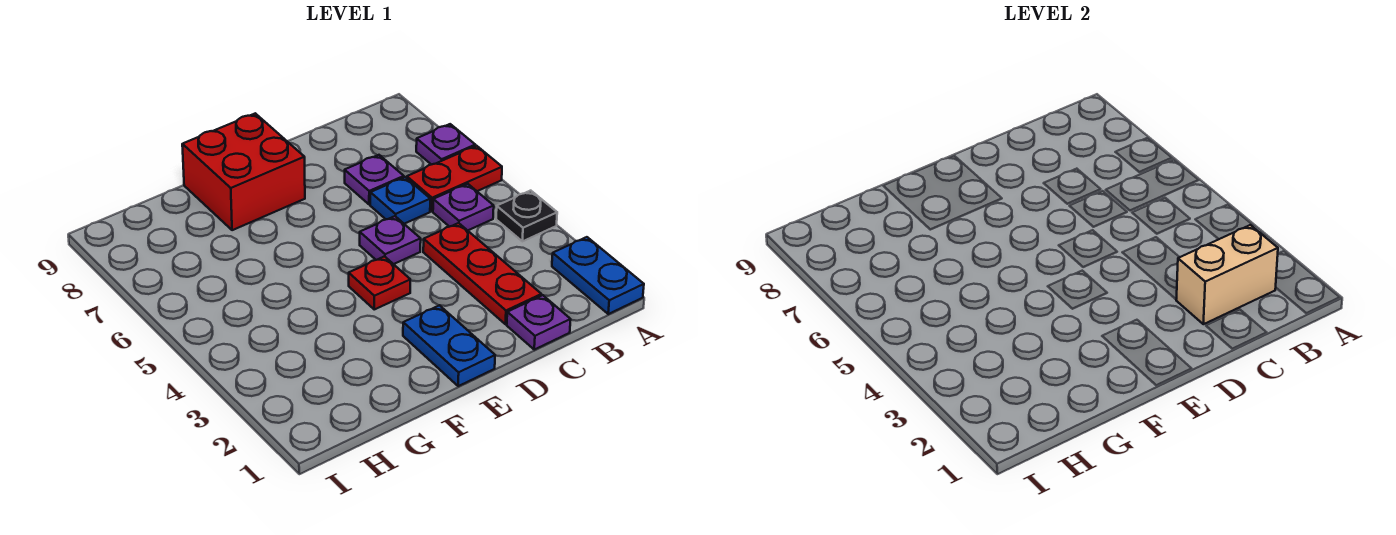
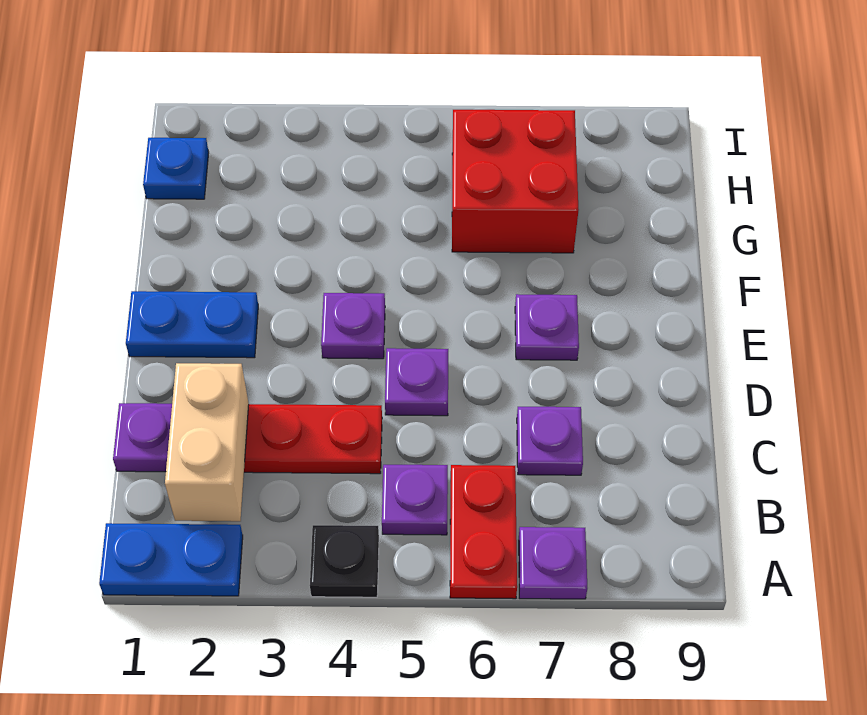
blue plate C6 level 1 -> blue plate H1 level 1
red plate E4 level 1 -> purple plate E4 level 1
none -> purple plate E7 level 1
red brick E8:F9 level 1 -> red brick G6:H7 level 1

